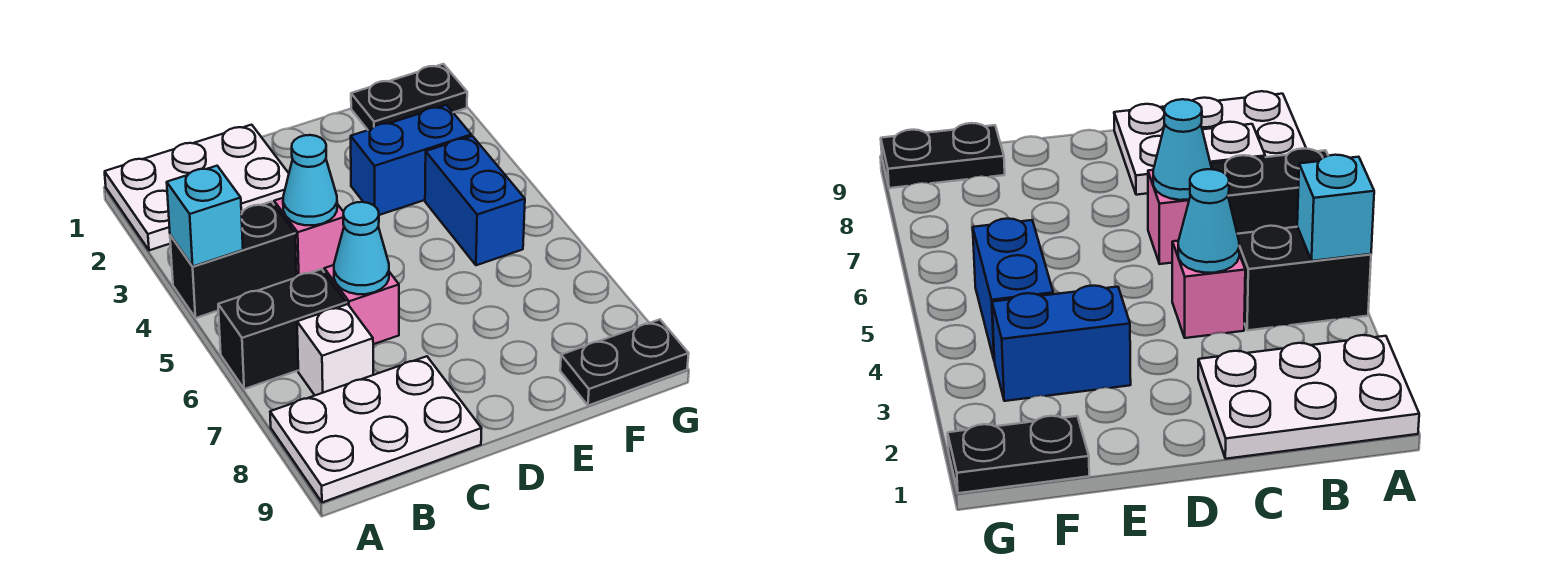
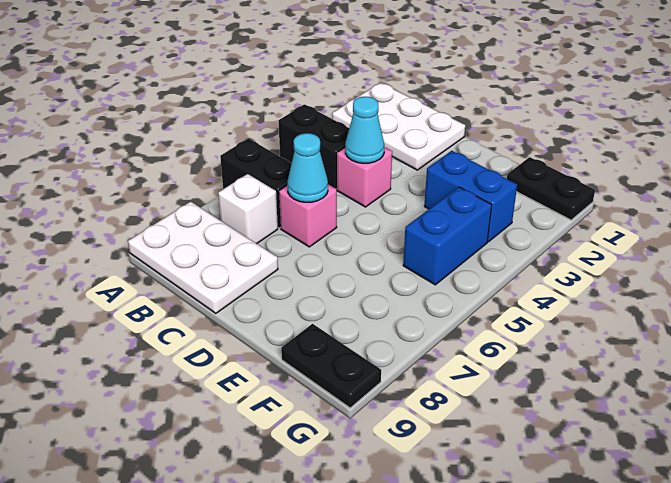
cyan brick A4 level 2 -> none

